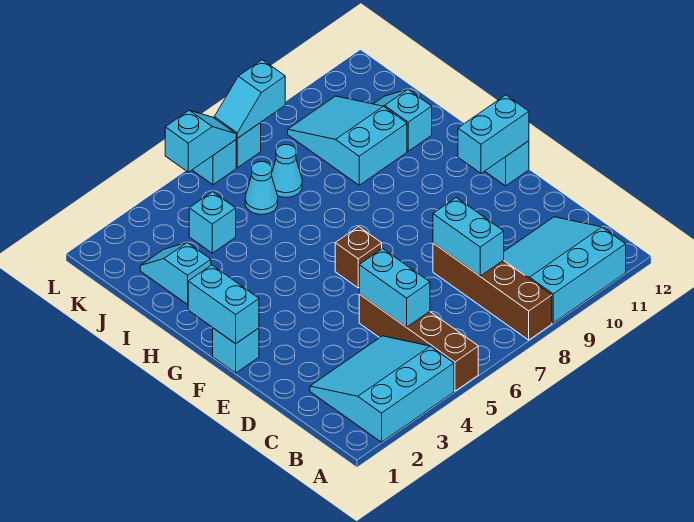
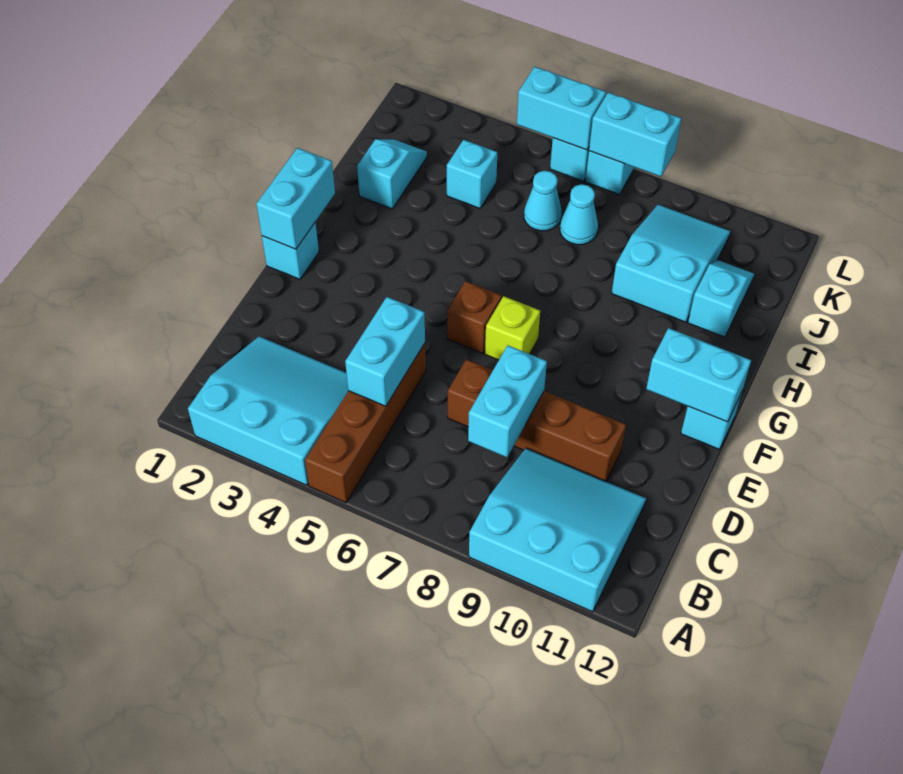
brown brick A8:D8 level 1 -> brown brick D7:D10 level 1
none -> lime brick F7 level 1
cyan slope L5:L6 level 2 top 5 -> cyan brick L5:L6 level 2
cyan slope L7:L8 level 2 top 8 -> cyan brick L7:L8 level 2

